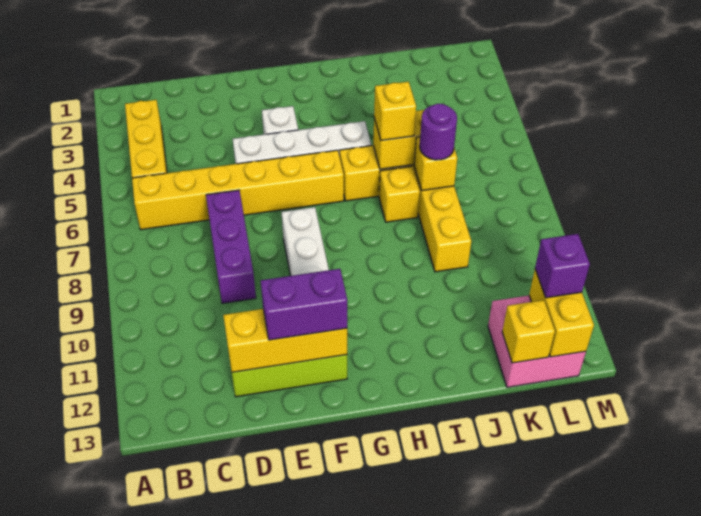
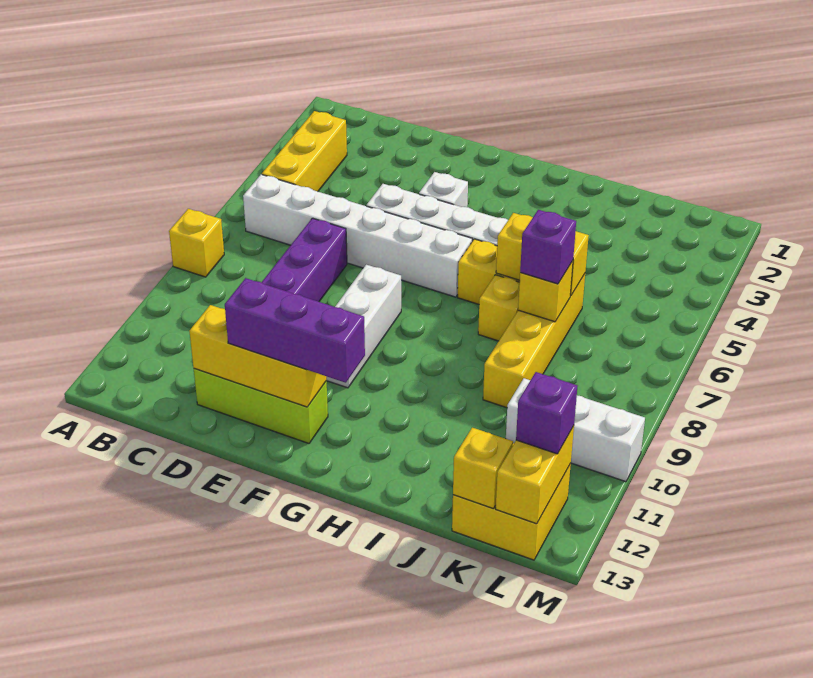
yellow brick B6:G6 level 1 -> white brick B6:G6 level 1
purple brick E12:F12 level 3 -> purple brick E12:G12 level 3
yellow brick I6 level 3 -> yellow brick A8 level 1
purple round brick J7 level 3 -> purple brick J7 level 3
none -> white brick K10:M10 level 1
pink brick K12:L13 level 1 -> yellow brick K12:L13 level 1

